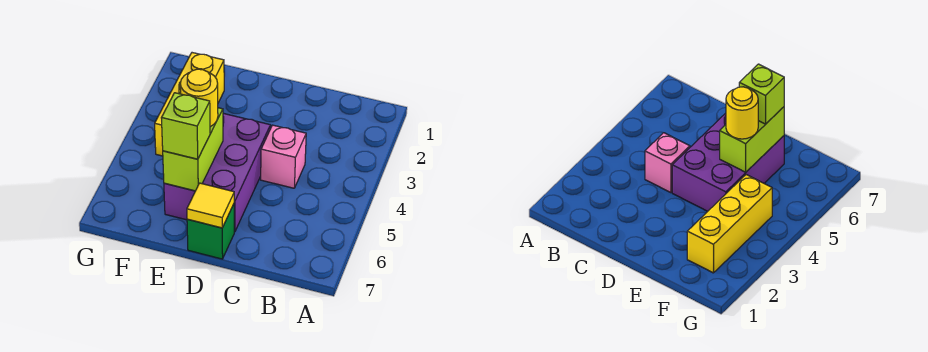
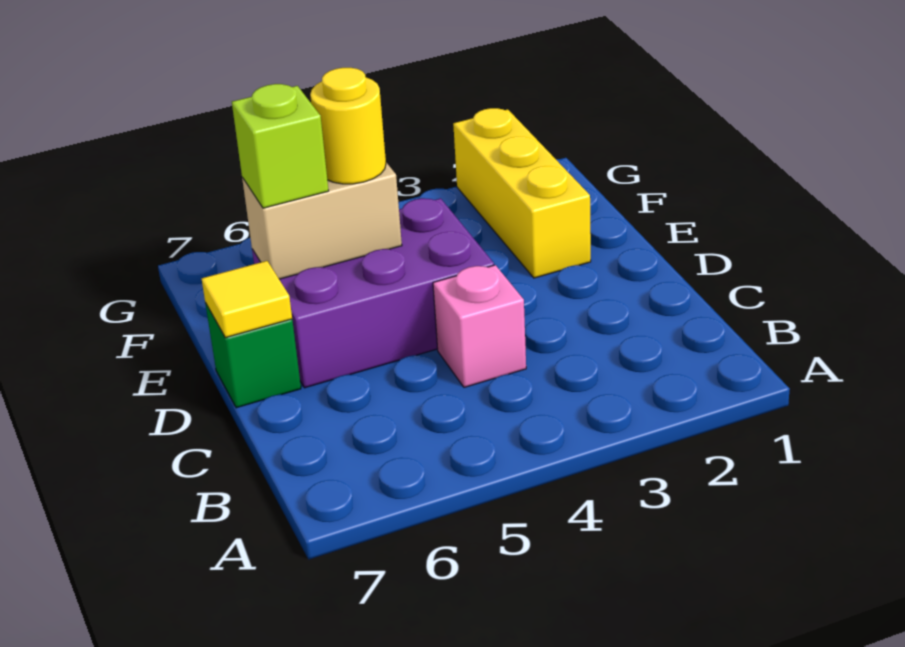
lime brick E5:E6 level 2 -> tan brick E5:E6 level 2
yellow brick F2:F4 level 1 -> yellow brick E2:G2 level 1

